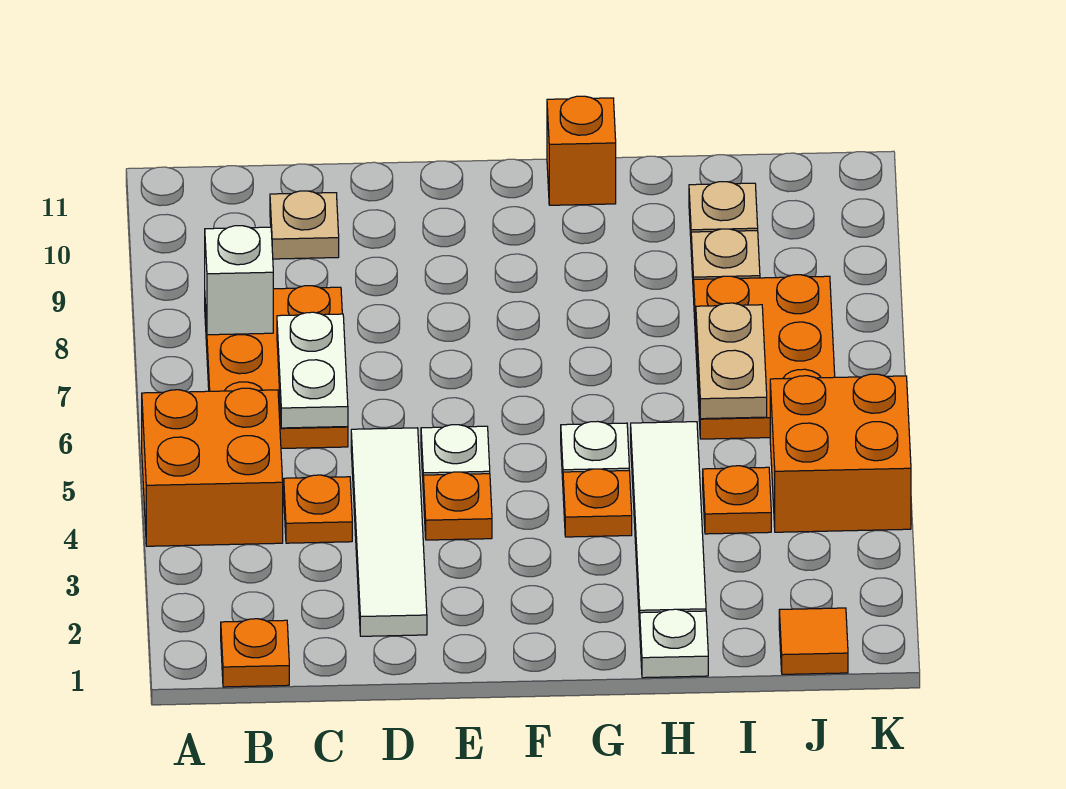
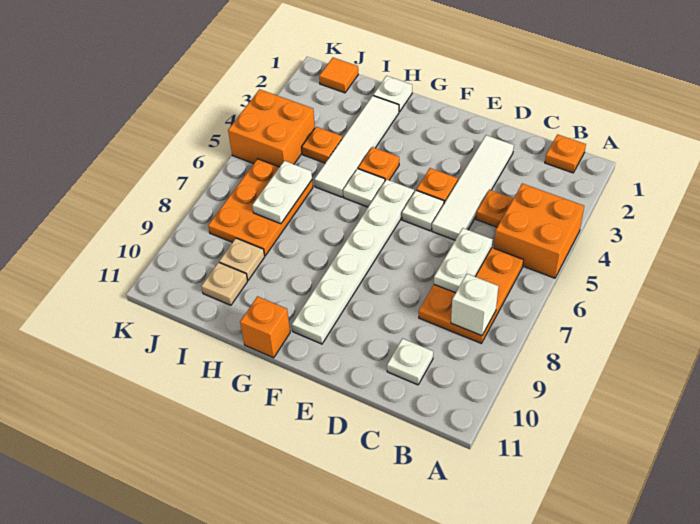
tan plate C10 level 1 -> white plate C10 level 1
none -> white plate F5:F10 level 1
tan plate I6:I7 level 2 -> white plate I6:I7 level 2

